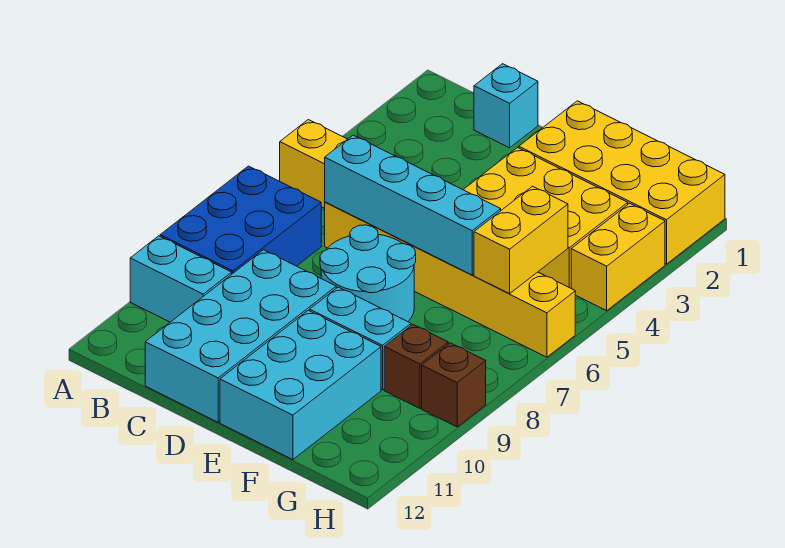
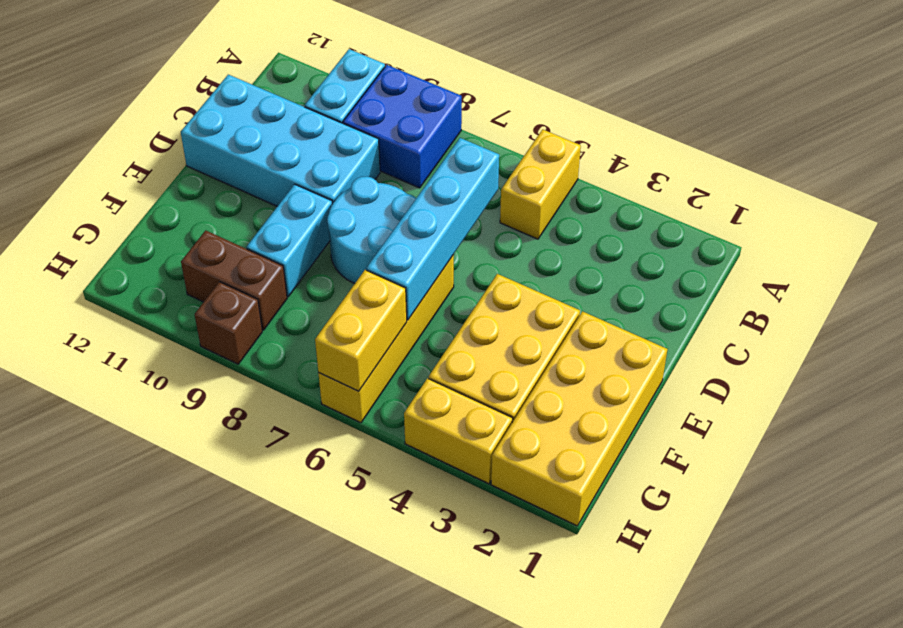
blue brick A7:B9 level 1 -> blue brick A8:B9 level 1
cyan brick C1 level 1 -> none
yellow brick C6:H6 level 1 -> yellow brick E6:H6 level 1
cyan brick E10:F12 level 1 -> none
yellow brick G5:G6 level 2 -> yellow brick G6:H6 level 2
brown brick G9 level 1 -> brown brick G9:G10 level 1

